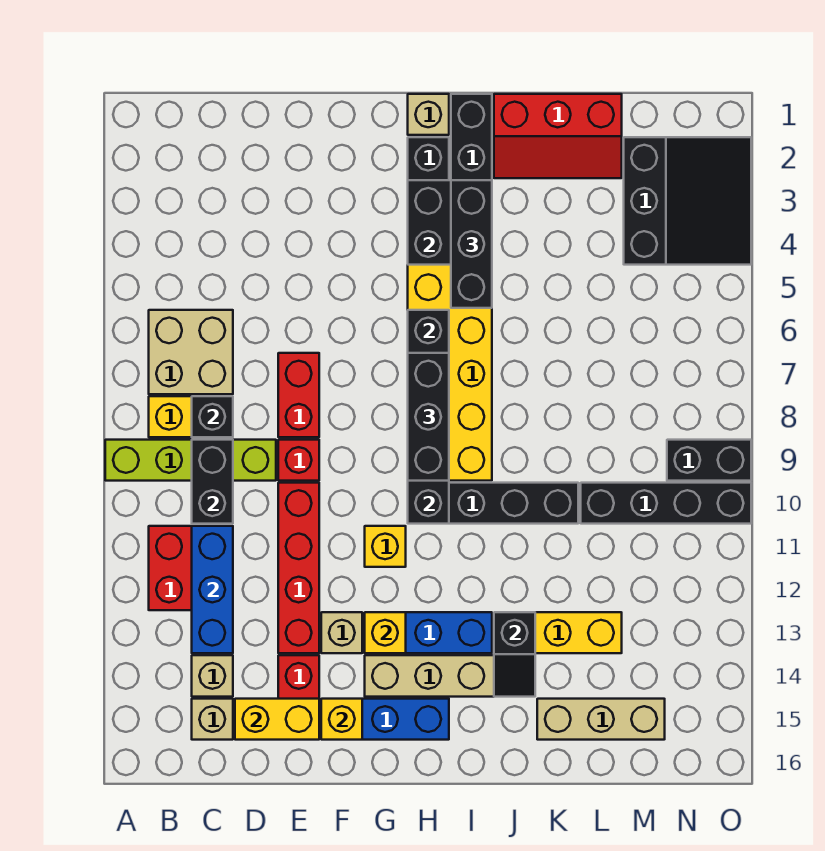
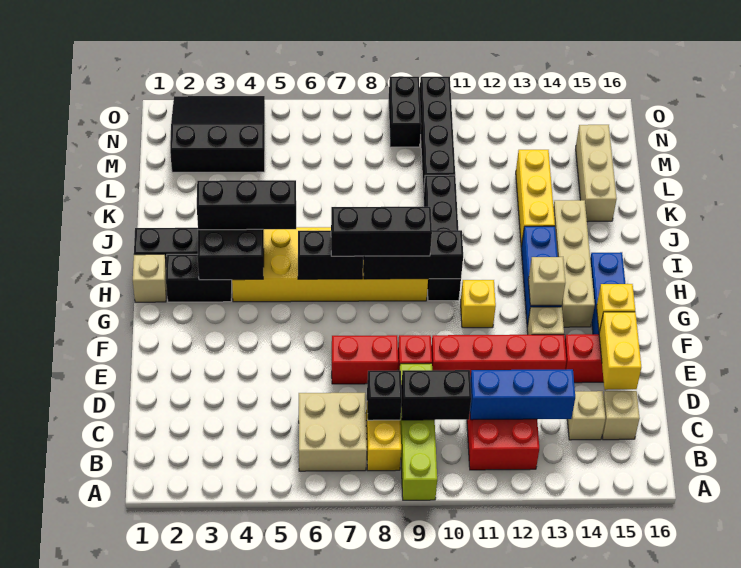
yellow brick G13 level 2 -> tan brick G13 level 2
red slope J1:L2 level 1 top 1 -> none
black slope J13:J14 level 2 top 13 -> none

